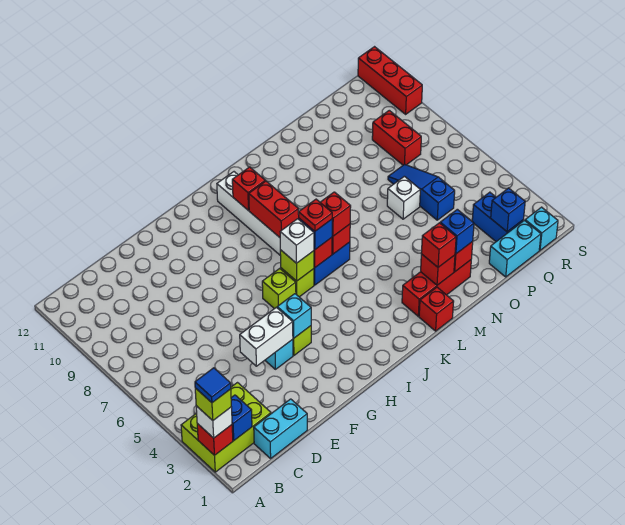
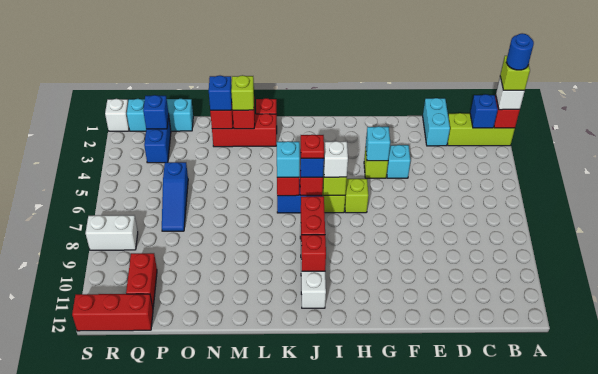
lime brick A2:C3 level 1 -> lime brick A2:C2 level 1
blue tile A2 level 5 -> blue round brick A2 level 5
cyan brick C1:D1 level 1 -> cyan brick D1:D2 level 1
white brick E4:F4 level 2 -> white brick R8:S8 level 1
red brick K6 level 3 -> cyan brick K6 level 3
red brick M2 level 3 -> lime brick M2 level 3
white brick O6 level 1 -> white brick S1 level 1
red brick Q8:Q9 level 1 -> red brick Q10:Q11 level 1
red brick S10:S12 level 1 -> red brick Q12:S12 level 1

